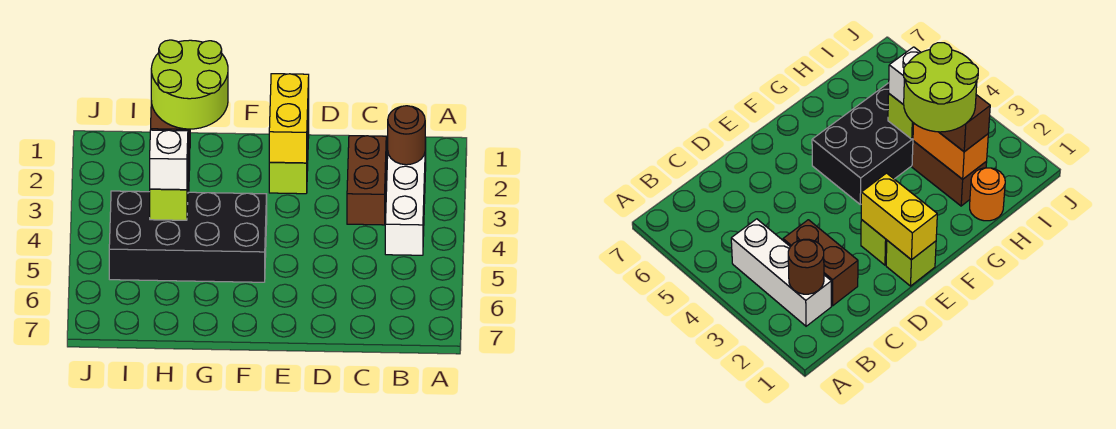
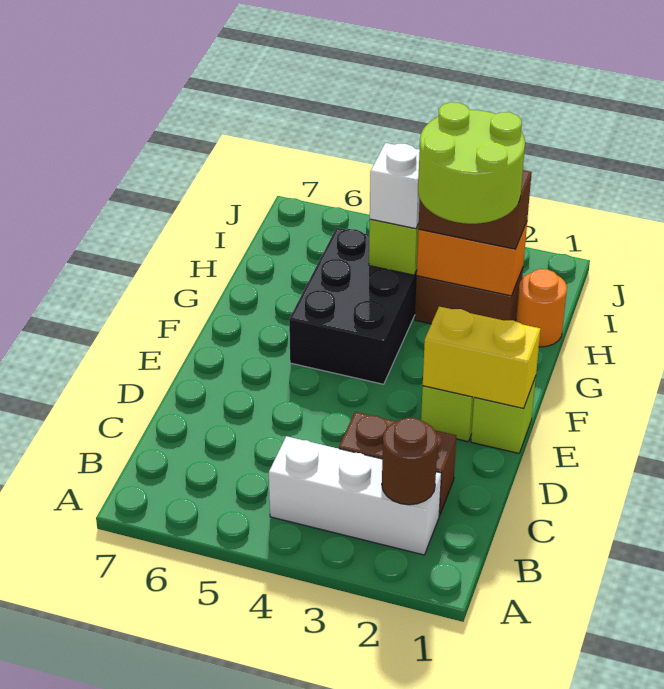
black brick F4:I5 level 1 -> black brick F4:H5 level 1

